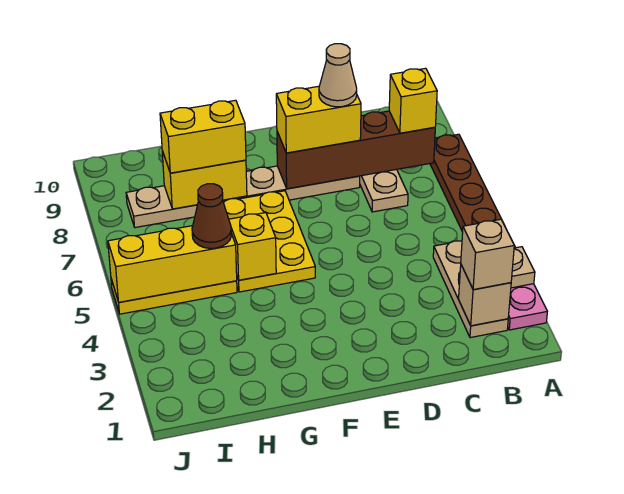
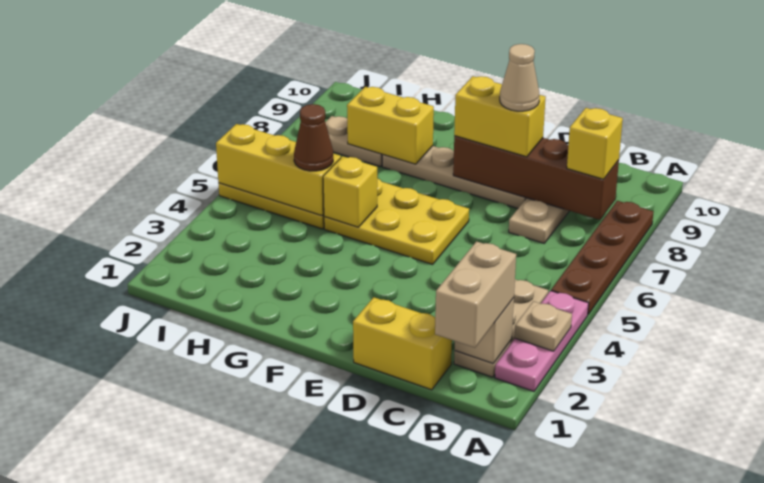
tan brick B2 level 3 -> tan brick B1:B2 level 3
yellow plate F5:G7 level 1 -> yellow plate E5:G6 level 1
yellow brick G8:H8 level 3 -> yellow brick C1:D1 level 1

